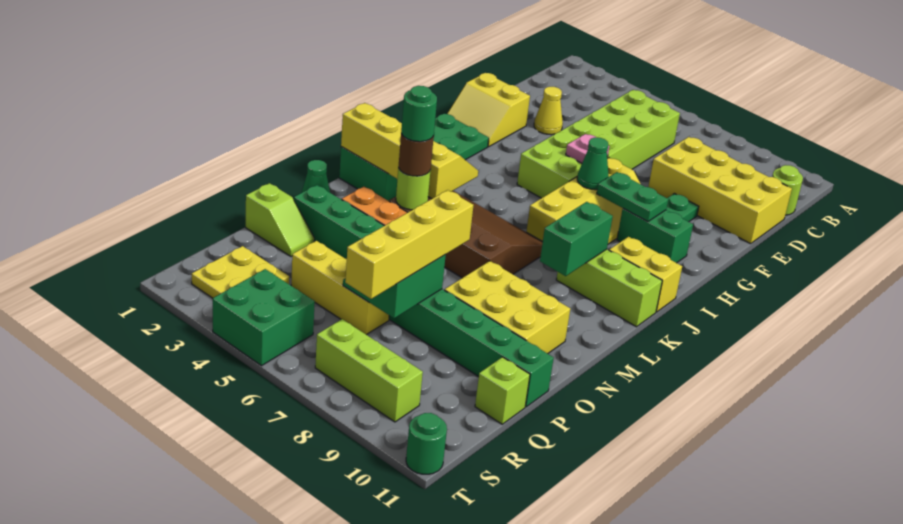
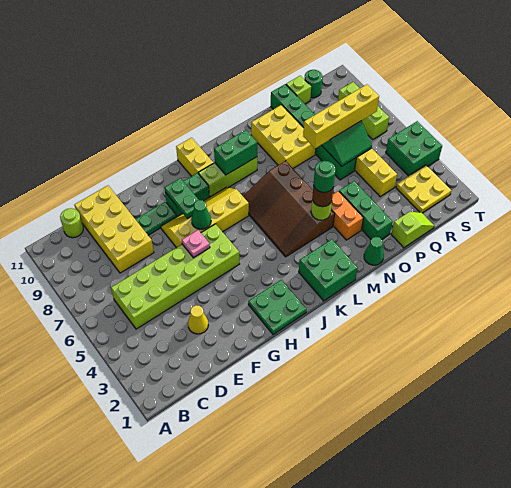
yellow slope F1:G2 level 1 top F -> none
green brick H9:H10 level 1 -> green brick H9:I9 level 1
yellow slope K1:L4 level 2 top L -> none
lime brick K9:K11 level 1 -> lime brick J9:L9 level 1
lime slope P1:P2 level 1 top 1 -> lime slope P1:Q1 level 1 top P
green round brick T11 level 1 -> green round brick R11 level 1

